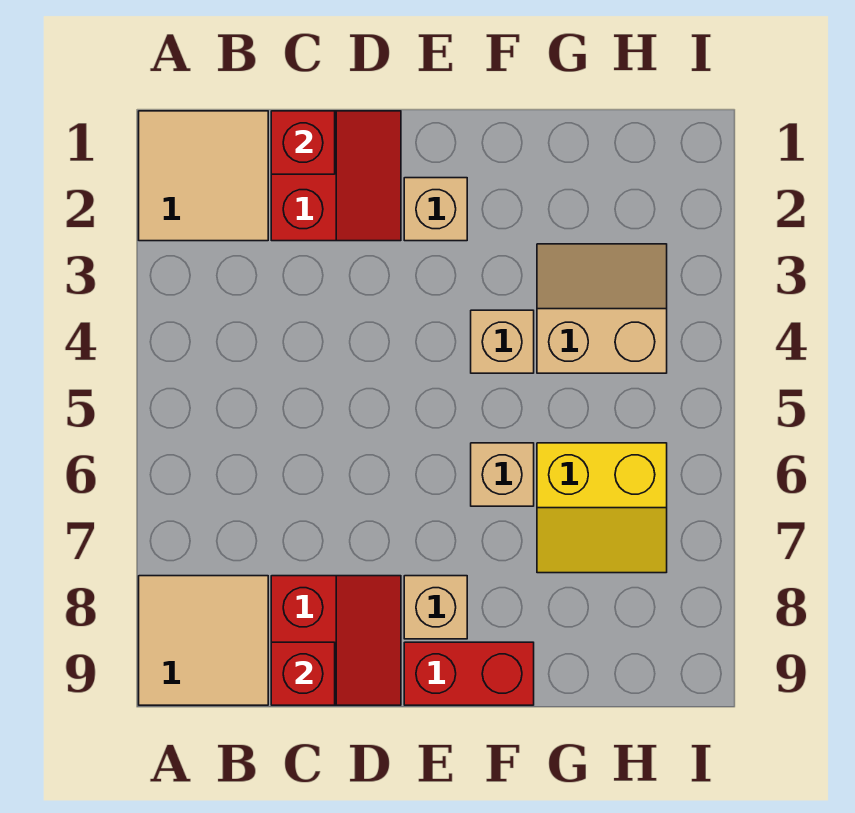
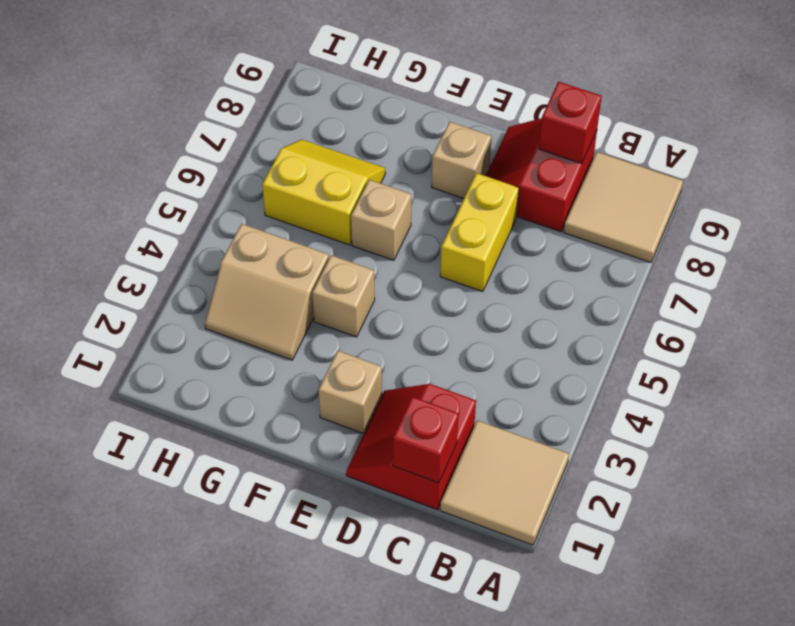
none -> yellow brick D6:D7 level 1
red brick E9:F9 level 1 -> none

